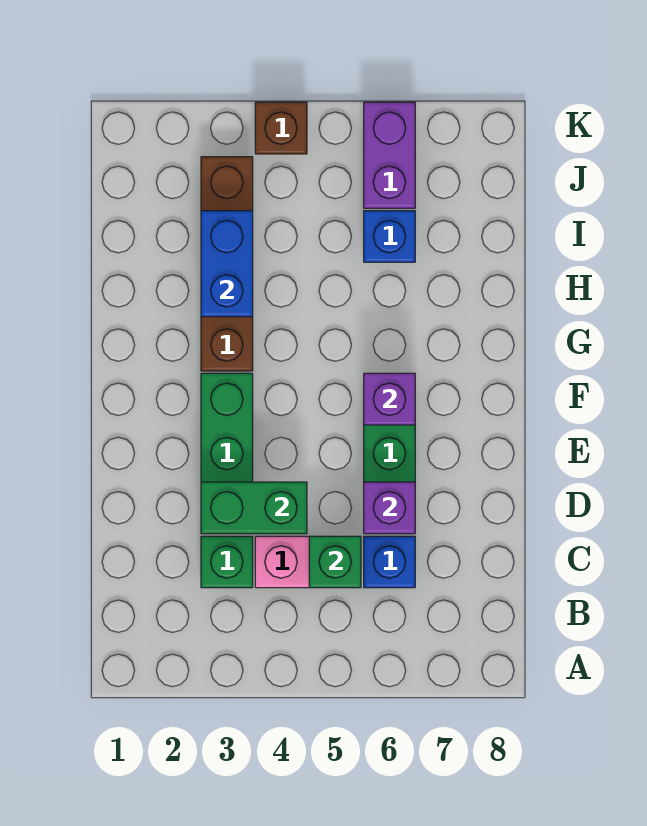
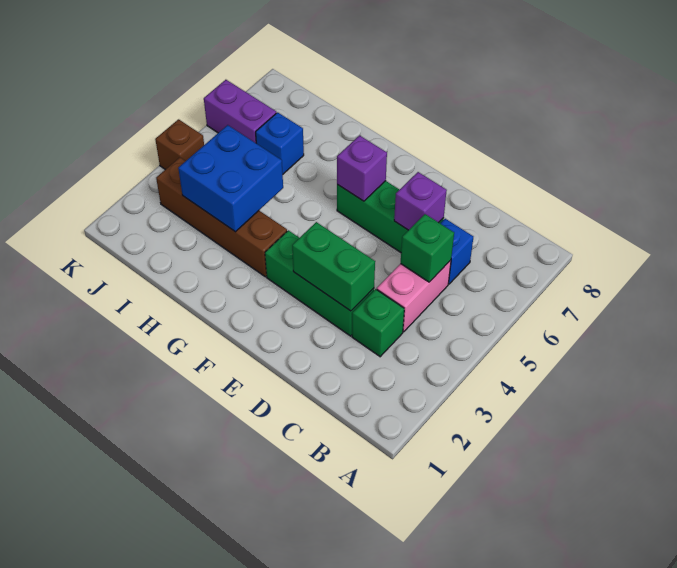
green brick D3:D4 level 2 -> green brick D3:E3 level 2
blue brick H3:I3 level 2 -> blue brick H3:I4 level 2

